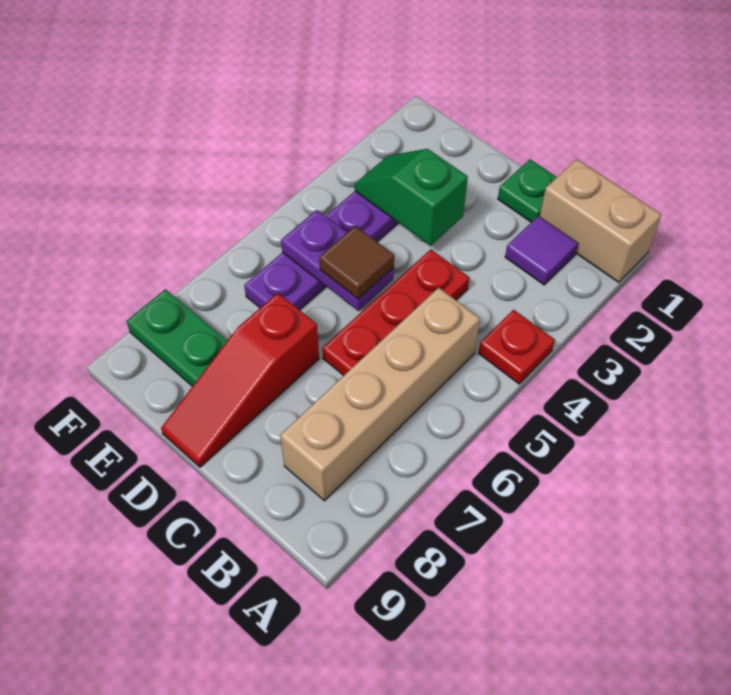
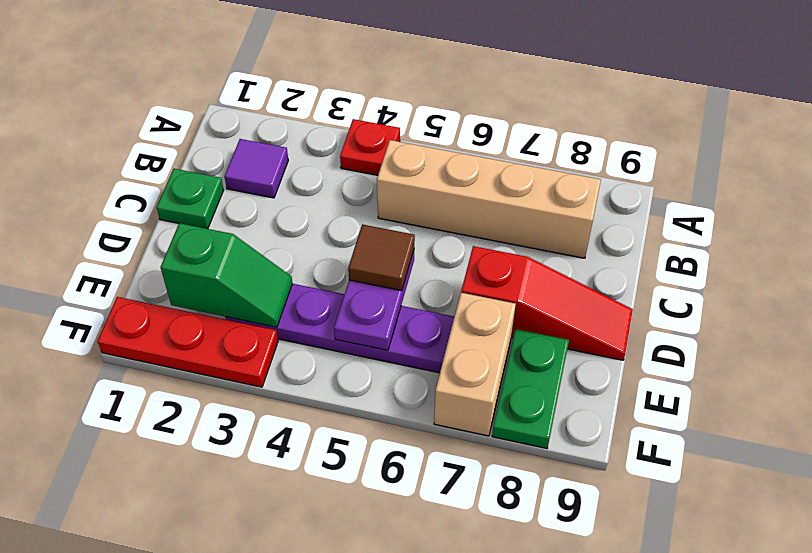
tan brick A1:B1 level 1 -> tan brick E7:F7 level 1
red plate C4:C6 level 1 -> red plate F1:F3 level 1
green slope D3:E3 level 2 top D -> green slope E2:E3 level 2 top 2

